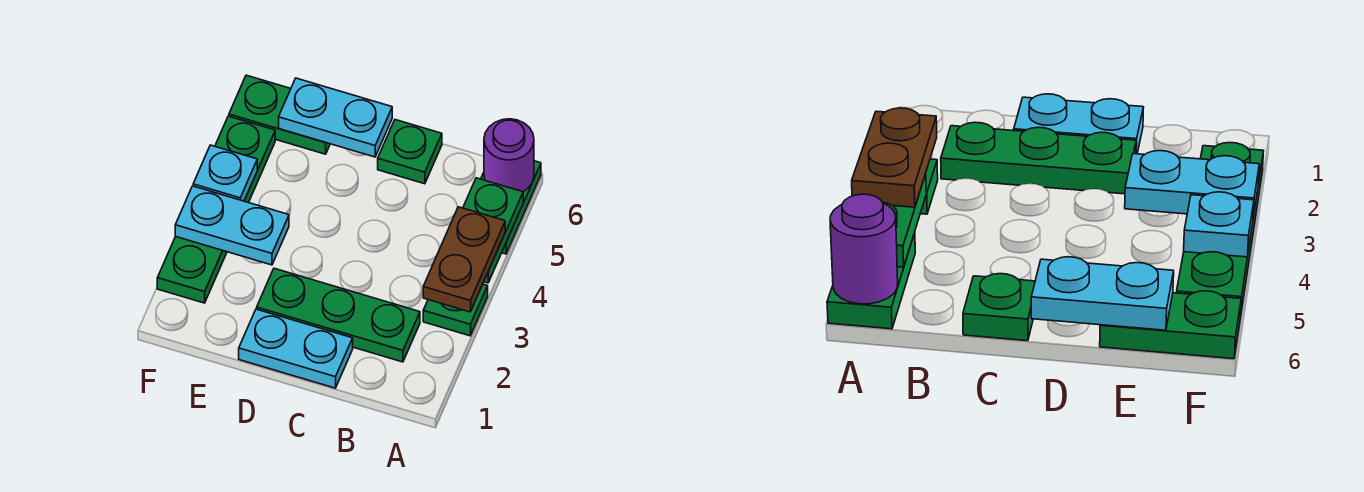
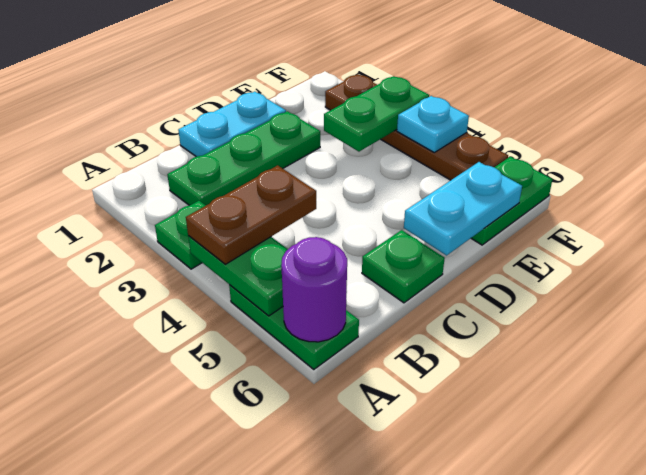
brown plate A3:A4 level 3 -> brown plate A4:B4 level 3
cyan plate E3:F3 level 2 -> green plate E3:F3 level 2
green plate F2:F5 level 1 -> brown plate F2:F5 level 1

